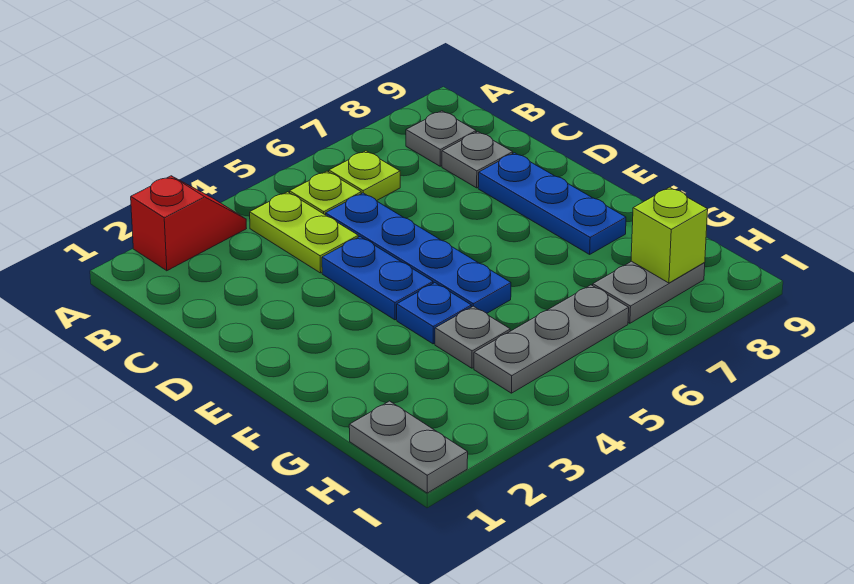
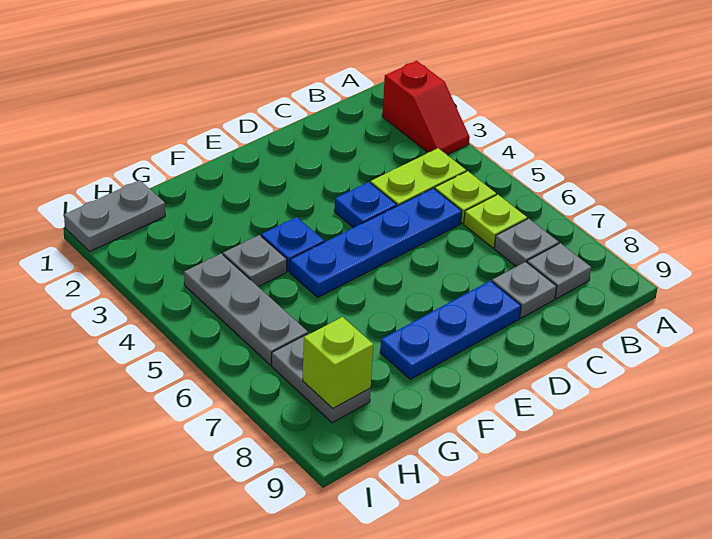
none -> grey plate B7 level 1
blue plate D4:E4 level 1 -> blue plate D4 level 1

